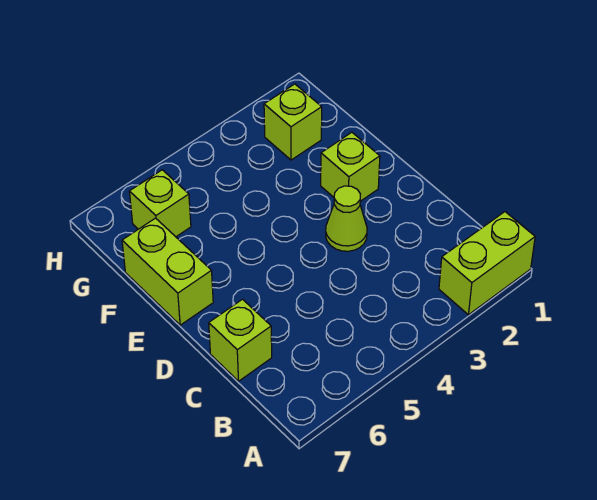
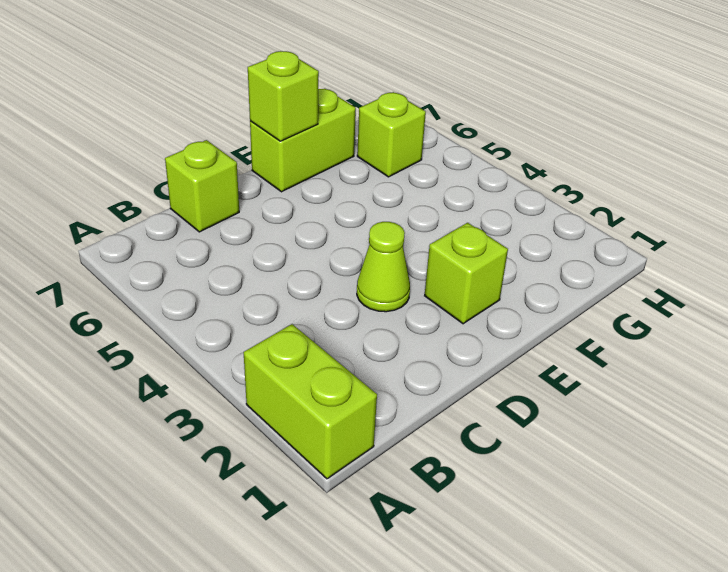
lime brick G2 level 1 -> lime brick E7 level 2

